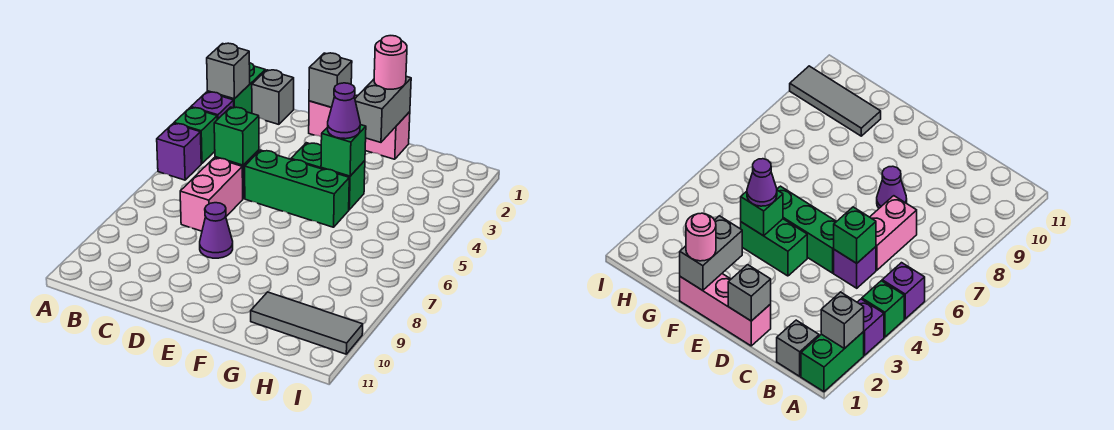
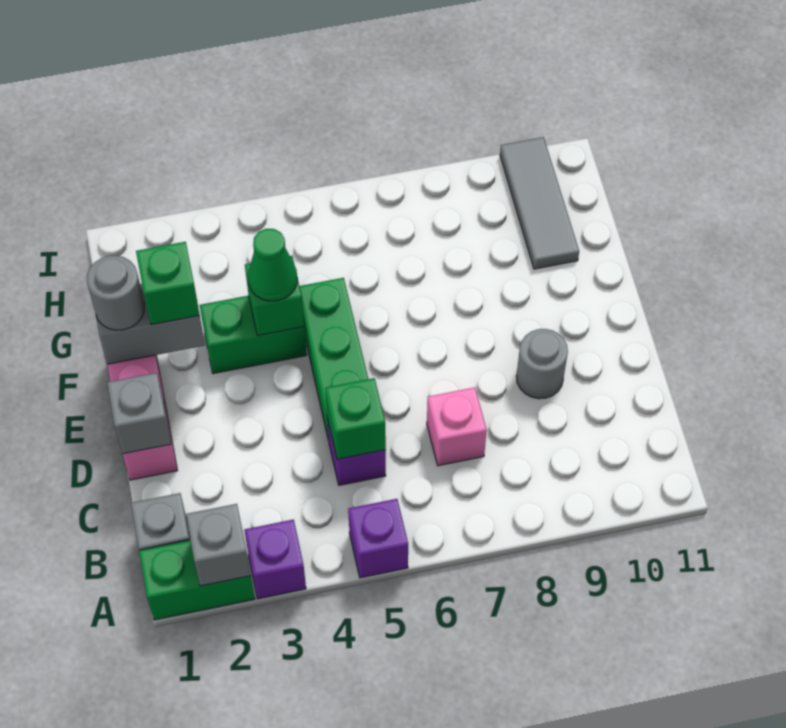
green brick A4 level 1 -> green brick F2 level 3
pink brick C6:C7 level 1 -> pink brick C7 level 1
purple cone D8 level 1 -> none
none -> grey round brick D9 level 1
green brick E4:F4 level 1 -> green brick F3:F4 level 1
pink round brick F1 level 3 -> grey round brick F1 level 3
purple cone F4 level 3 -> green cone F4 level 3

